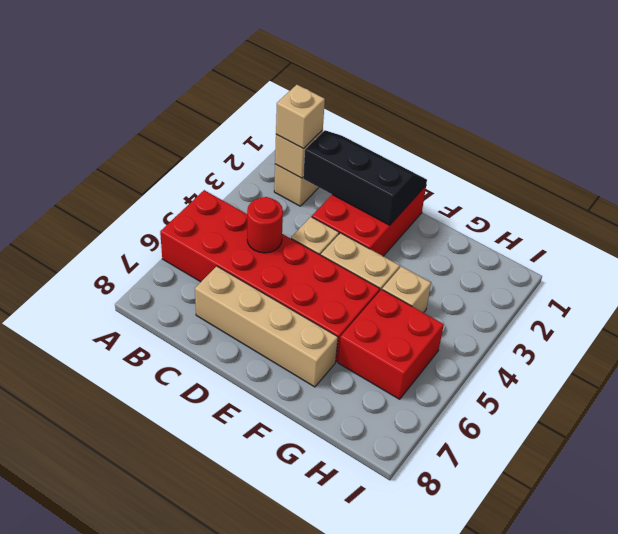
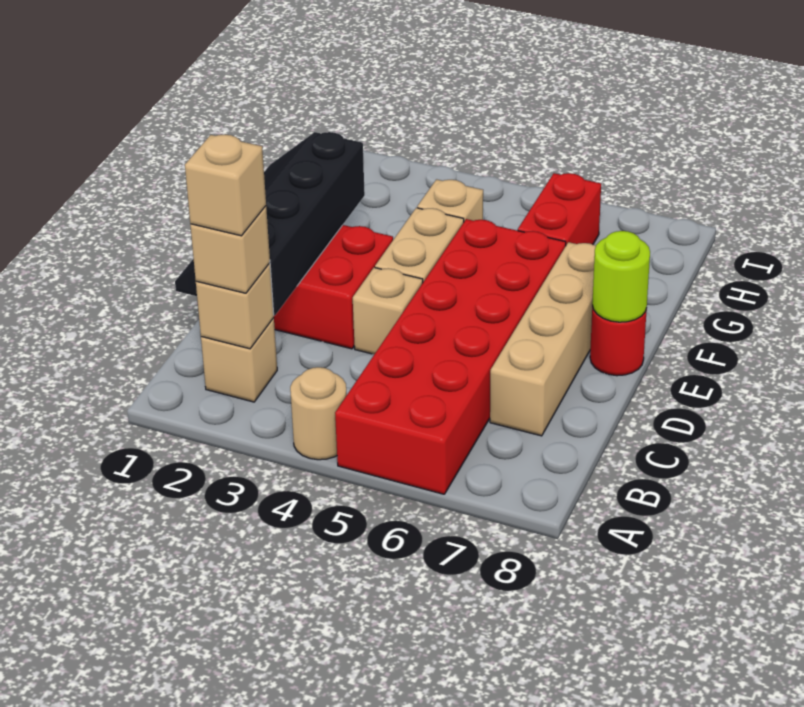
none -> tan round brick A4 level 1
none -> tan brick B2 level 4
black slope C1:E2 level 2 top 2 -> black slope C1:F2 level 2 top 2
red round brick C5 level 2 -> red round brick E8 level 1
none -> lime round brick E8 level 2
red brick G5:H6 level 1 -> red brick G6:H6 level 1

